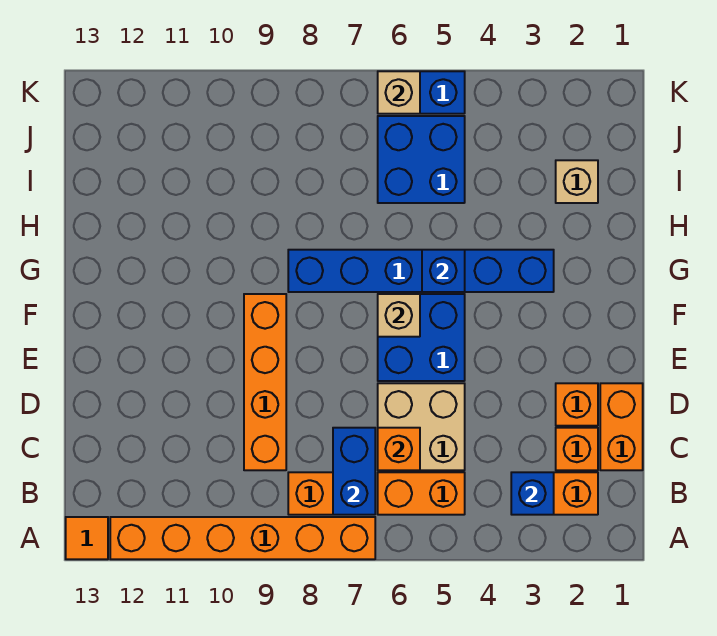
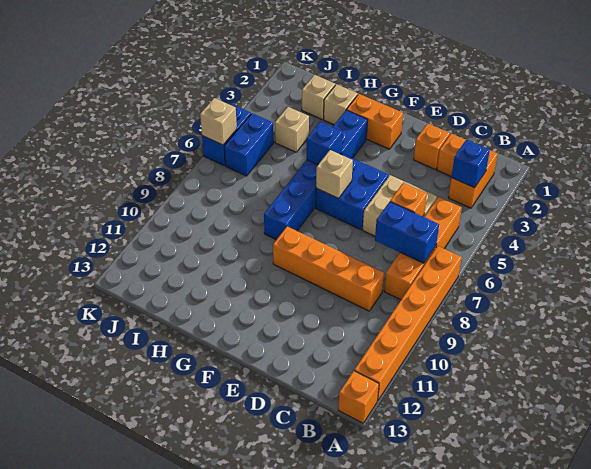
orange tile A13 level 1 -> orange brick A13 level 1
orange brick C1:D1 level 1 -> orange brick F2:G2 level 1
none -> tan brick H2 level 1
none -> tan brick I4 level 1
blue brick I5:J6 level 1 -> blue brick J5:J6 level 1

